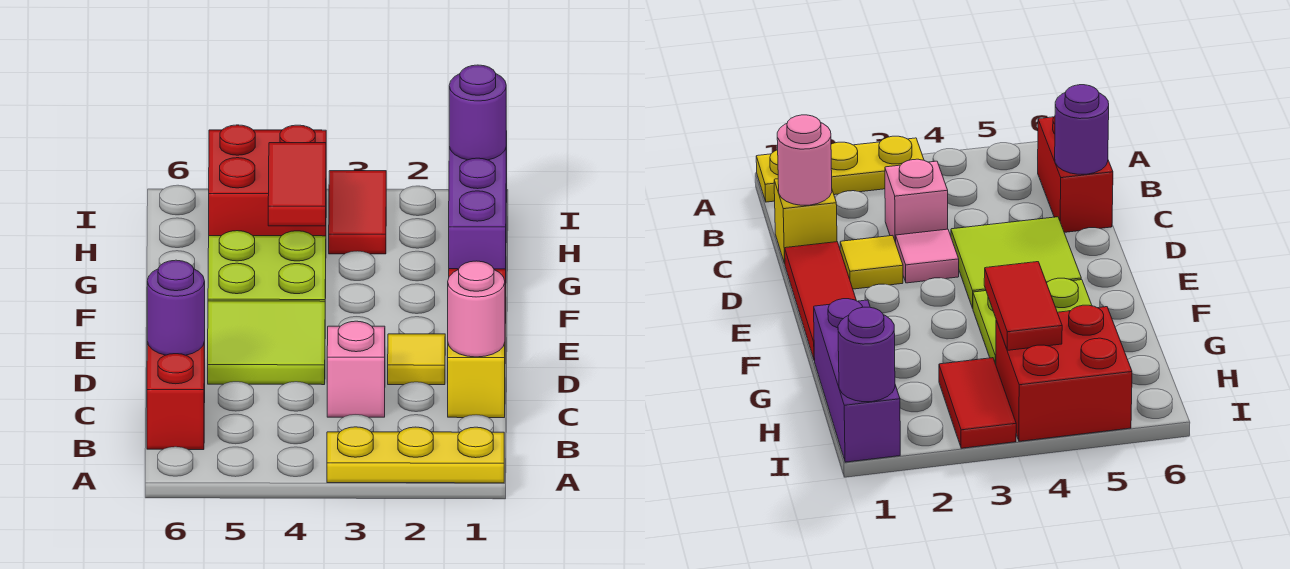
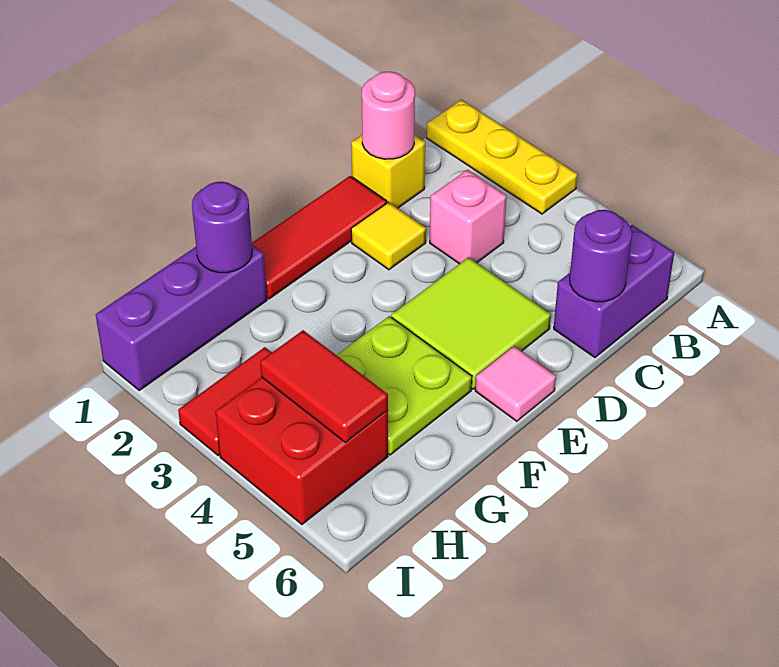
red brick B6:C6 level 1 -> purple brick B6:C6 level 1
pink tile D3 level 1 -> pink tile E6 level 1
red tile G4:H4 level 2 -> red tile H4:H5 level 2
purple round brick I1 level 2 -> purple round brick G1 level 2

